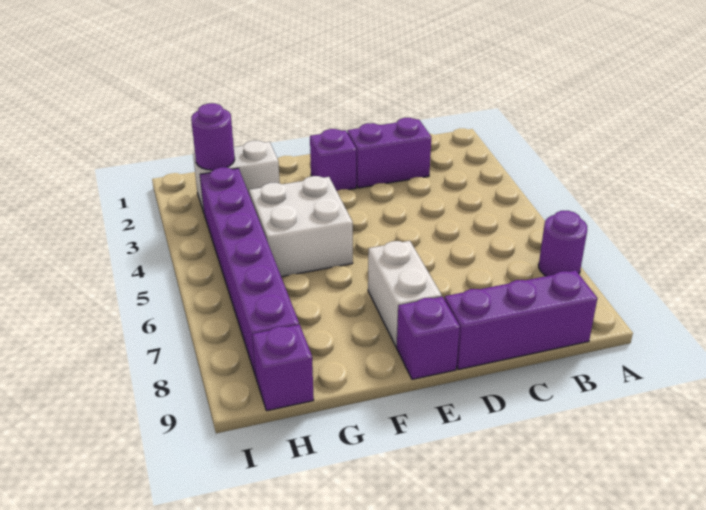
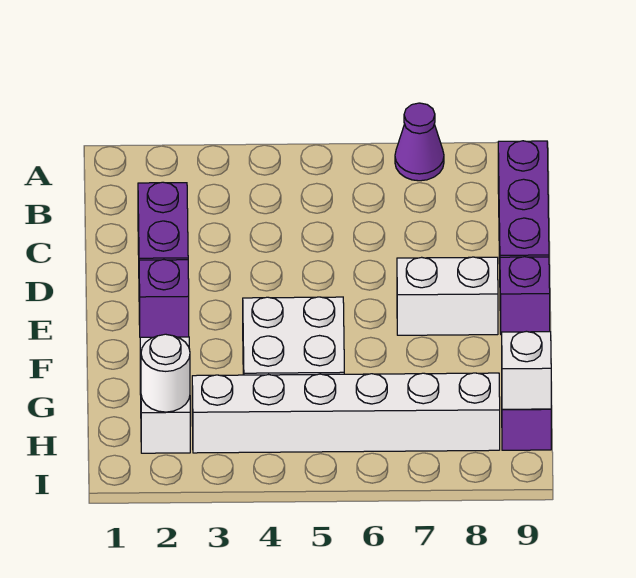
purple round brick A7 level 1 -> purple cone A7 level 1
purple round brick H2 level 2 -> white round brick H2 level 2
purple brick H3:H8 level 1 -> white brick H3:H8 level 1
none -> white brick H9 level 2

